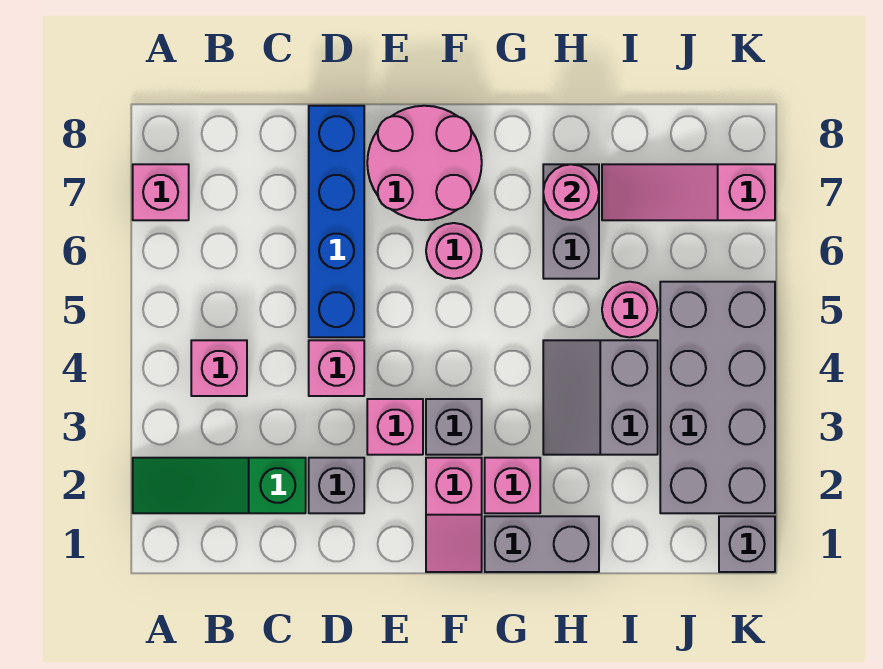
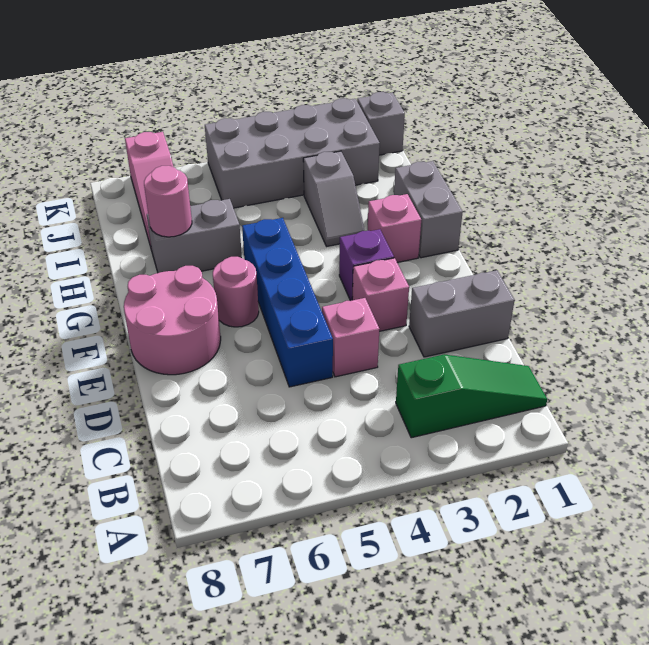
green slope A2:C2 level 1 top C -> green slope B1:B3 level 1 top 3
pink brick A7 level 1 -> none
pink brick B4 level 1 -> none
grey brick D2 level 1 -> grey brick D1:D2 level 1
blue brick D5:D8 level 1 -> blue brick D5:G5 level 1
pink slope F1:F2 level 1 top 2 -> none
grey brick F3 level 1 -> purple brick F3 level 1
grey slope H3:I4 level 1 top I -> grey slope H3:I3 level 1 top I
pink round brick I5 level 1 -> none

